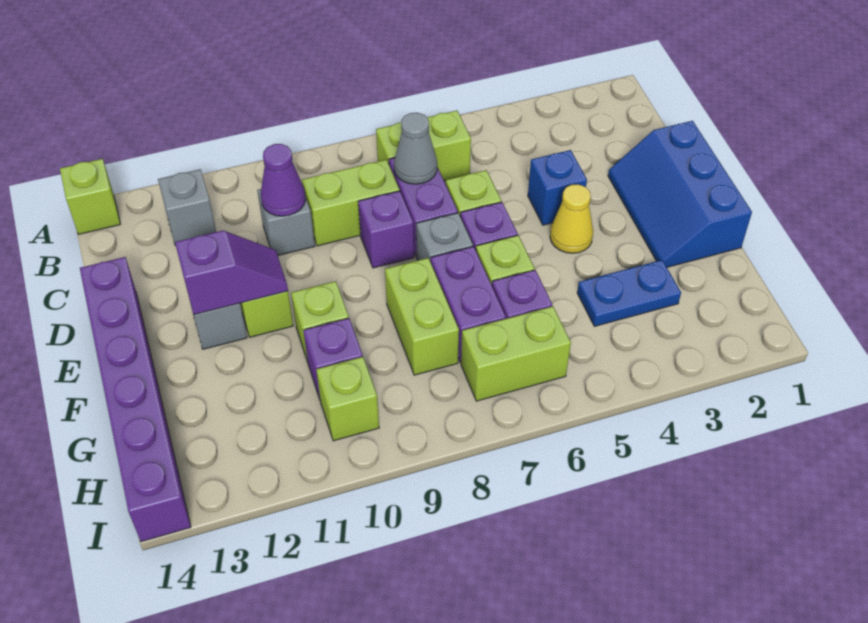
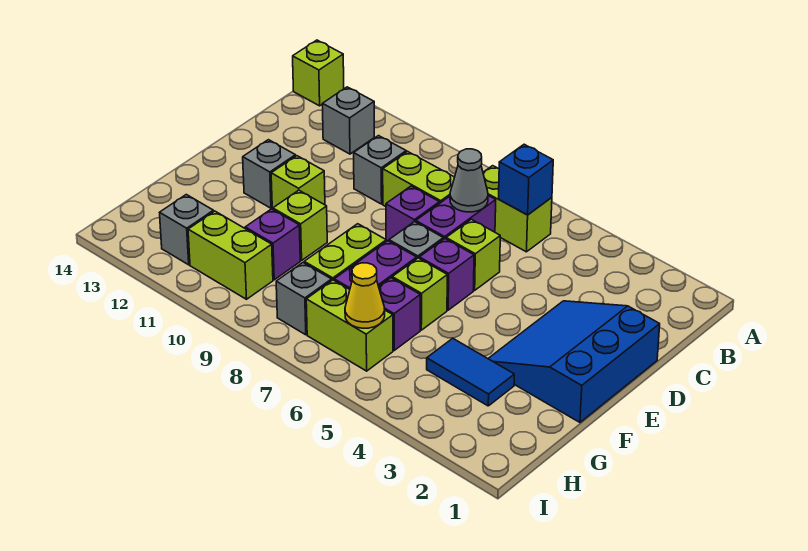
purple cone C10 level 2 -> none
blue slope D1:F2 level 1 top 1 -> blue slope D1:F3 level 1 top 1
blue brick D4 level 1 -> blue brick B6 level 2
purple brick D14:I14 level 1 -> none
yellow cone E4 level 1 -> yellow cone H6 level 2
purple slope E11:E12 level 2 top 12 -> none
blue plate G3:G4 level 1 -> blue tile G3:G4 level 1
none -> grey brick H8 level 1
lime brick H10 level 1 -> lime brick H10:H11 level 1
none -> grey brick H12 level 1

